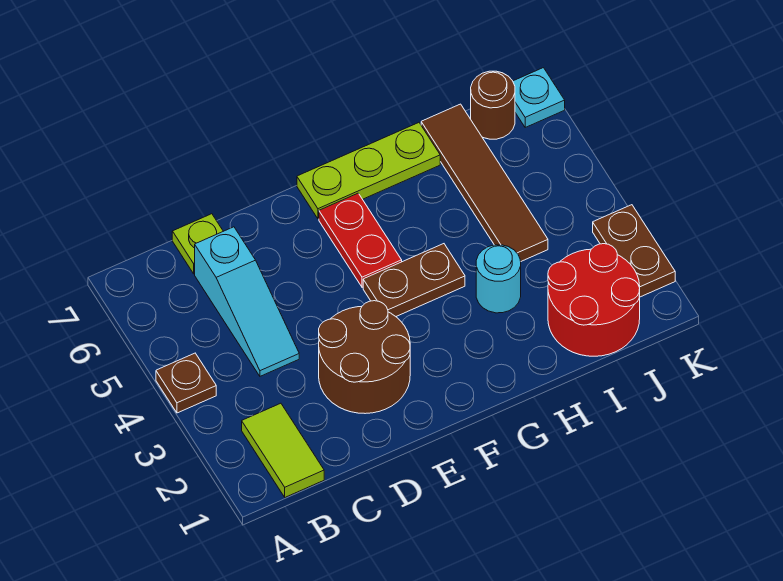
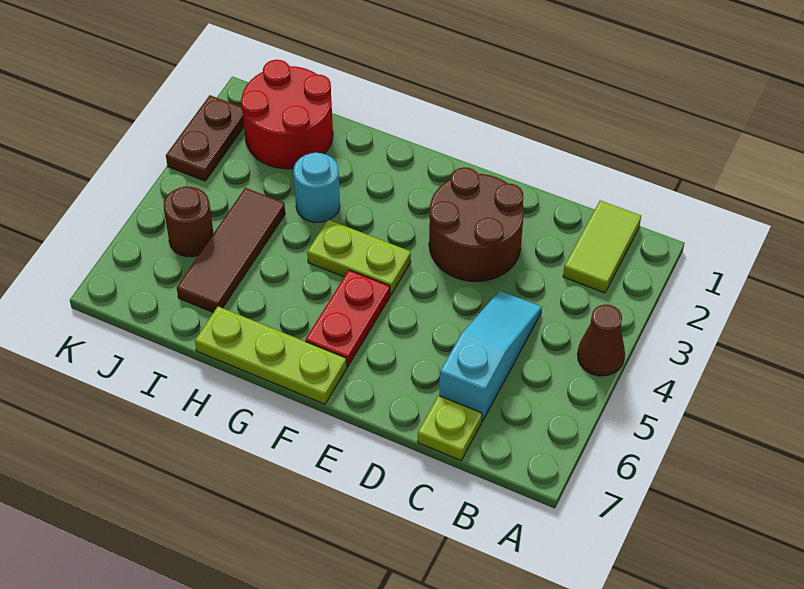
brown plate A4 level 1 -> brown cone A4 level 1
brown plate F4:G4 level 1 -> lime plate F4:G4 level 1
brown tile I4:I7 level 1 -> brown tile I4:I6 level 1
brown round brick J7 level 1 -> brown round brick J5 level 1
cyan plate K7 level 1 -> none

